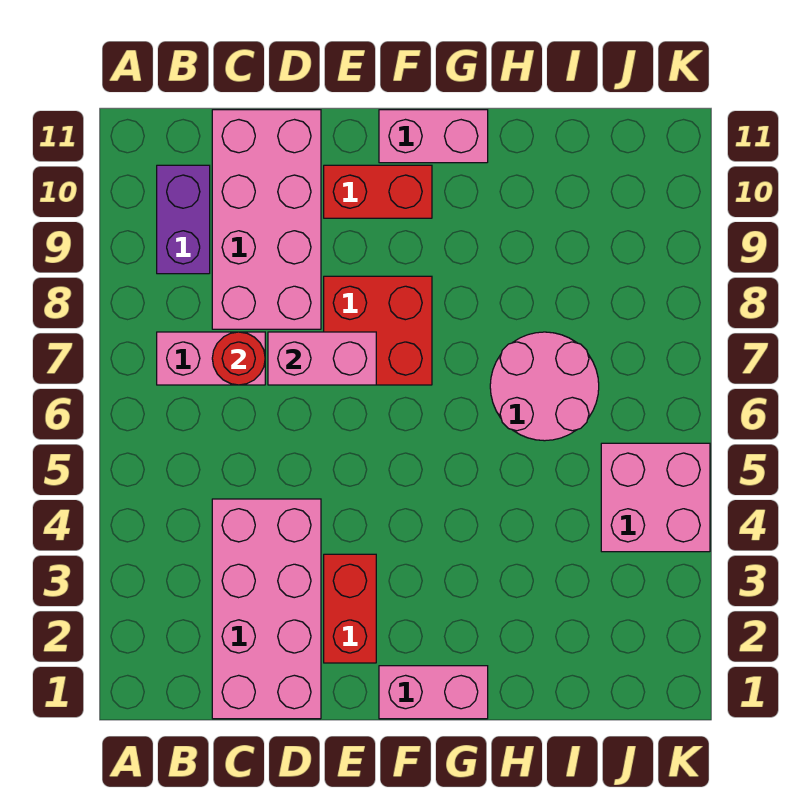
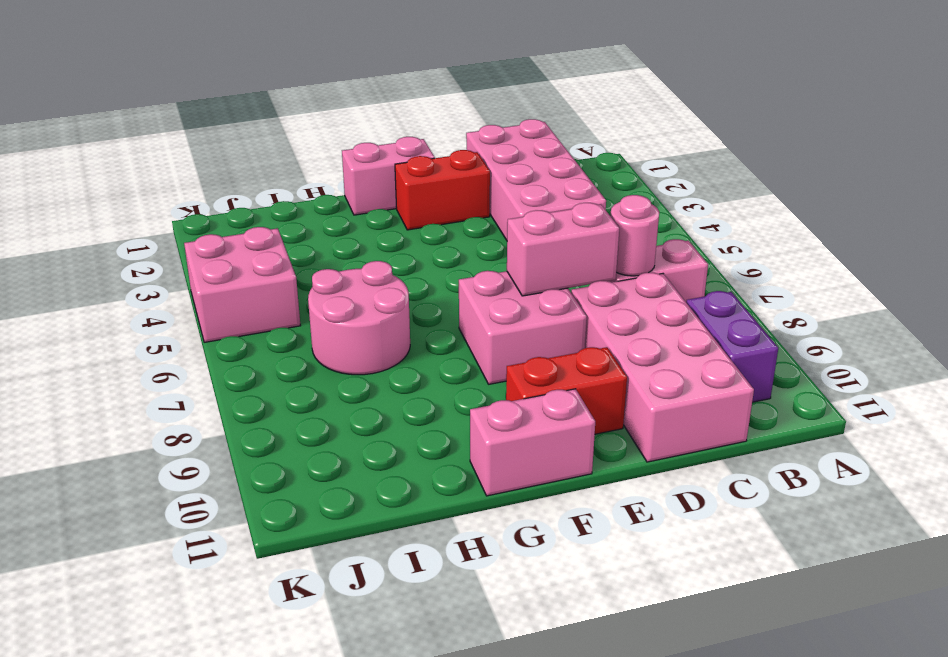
red round brick C7 level 2 -> pink round brick C7 level 2
red brick E2:E3 level 1 -> red brick E2:F2 level 1
red brick E7:F8 level 1 -> pink brick E7:F8 level 1

